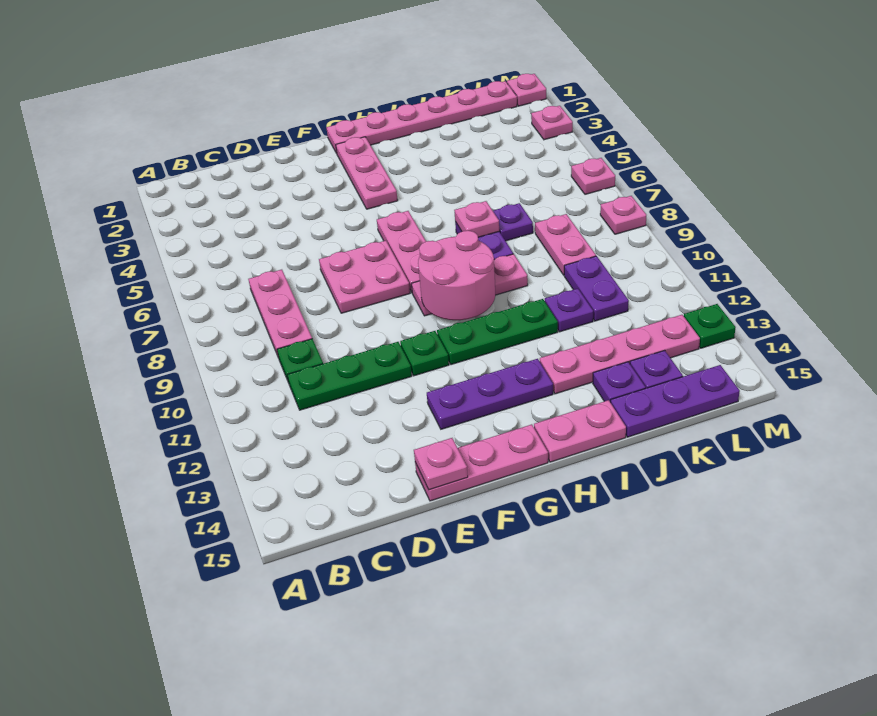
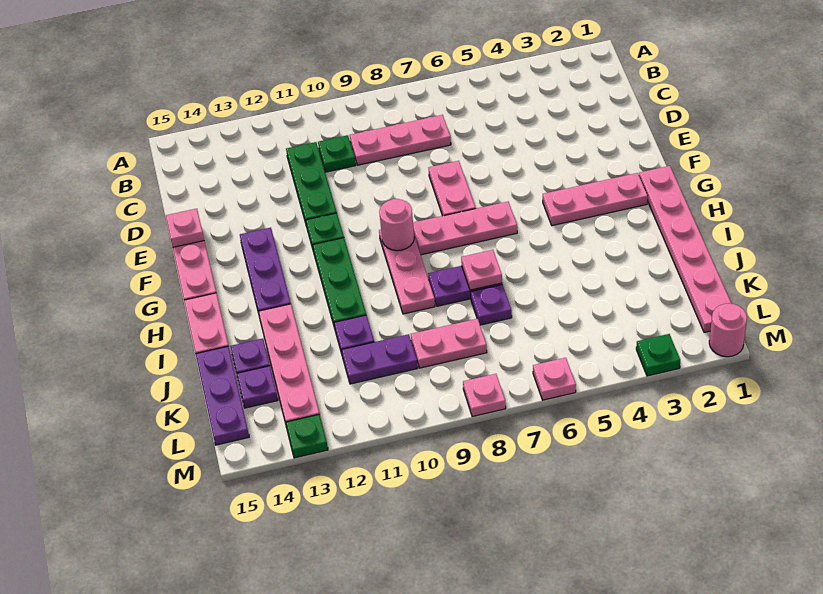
pink plate E7:F8 level 1 -> pink plate E7:F7 level 1
pink round brick G9:H10 level 2 -> pink round brick G9 level 2
pink plate M1 level 1 -> pink round brick M1 level 1
pink plate M3 level 1 -> green plate M3 level 1

